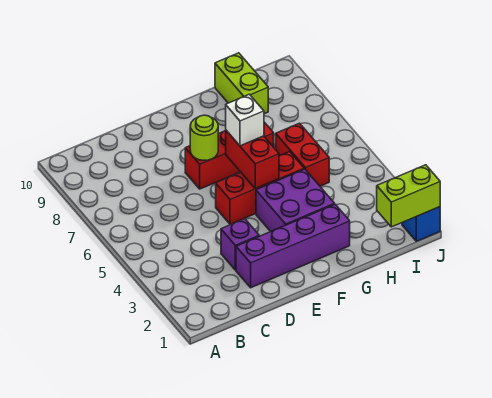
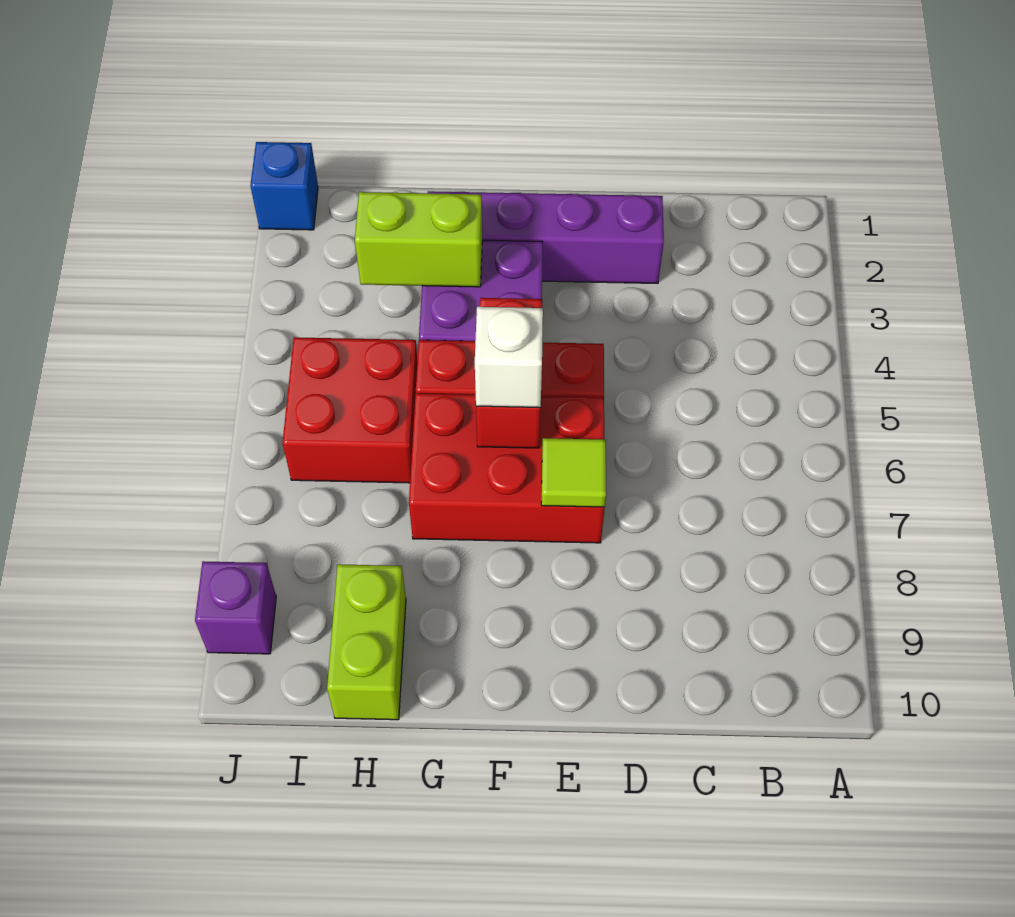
purple brick D3 level 1 -> purple brick J9 level 1
red brick E7:G7 level 1 -> red brick E6:G7 level 1
lime round brick E7 level 2 -> lime tile E7 level 2
red brick H5:H6 level 1 -> red brick H5:I6 level 1
lime brick I1:J1 level 2 -> lime brick G3:H3 level 2

